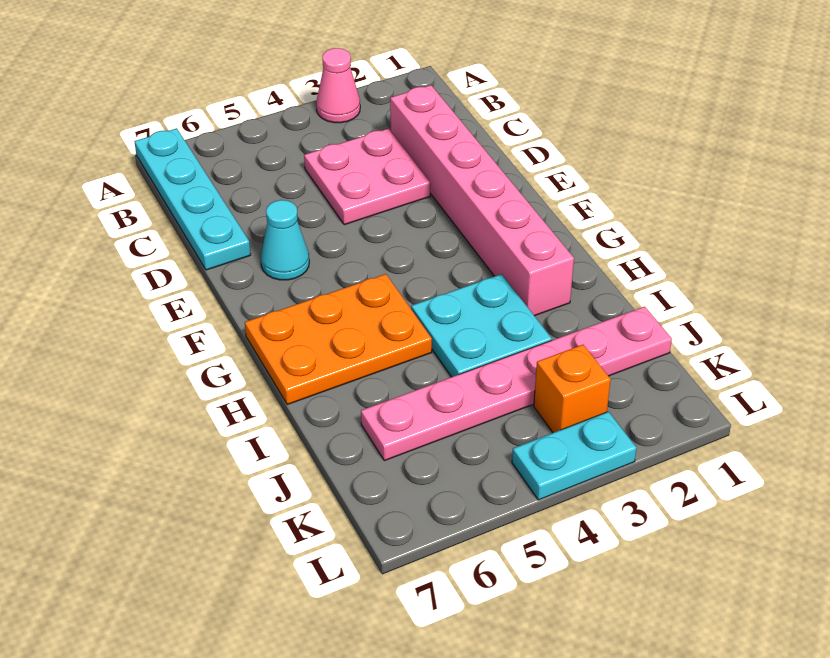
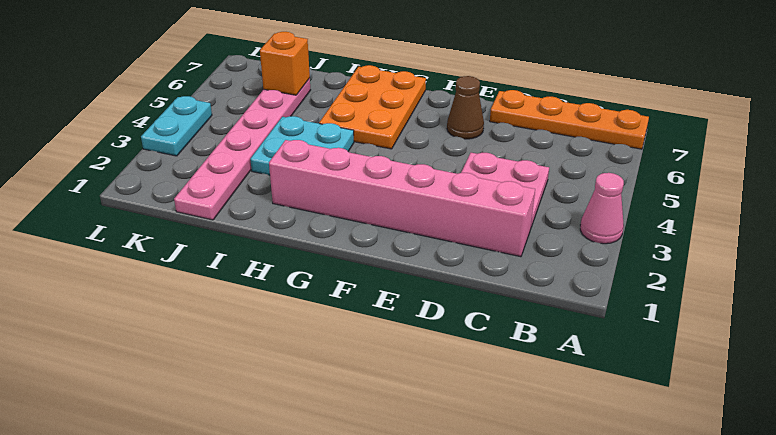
cyan plate A7:D7 level 1 -> orange plate A7:D7 level 1
cyan cone E6 level 1 -> brown cone E6 level 1
orange brick K3 level 1 -> orange brick J6 level 2

